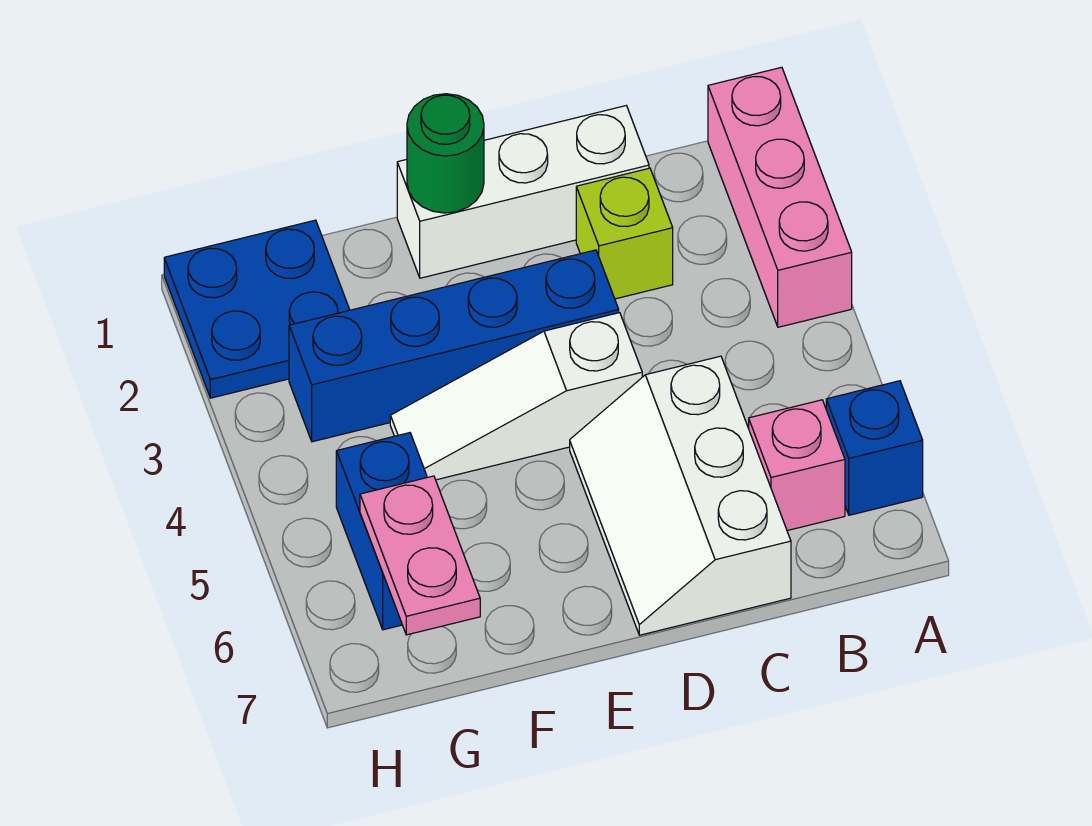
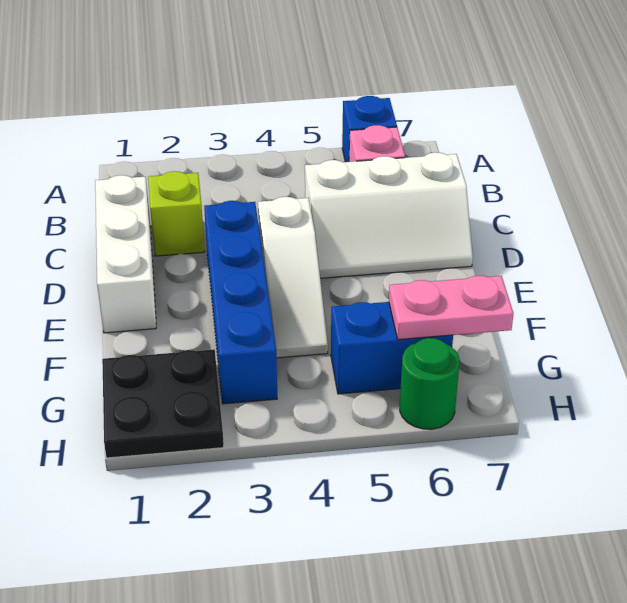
pink brick A1:A3 level 1 -> none
green round brick E1 level 2 -> green round brick H6 level 1
blue plate G1:H2 level 1 -> black plate G1:H2 level 1

